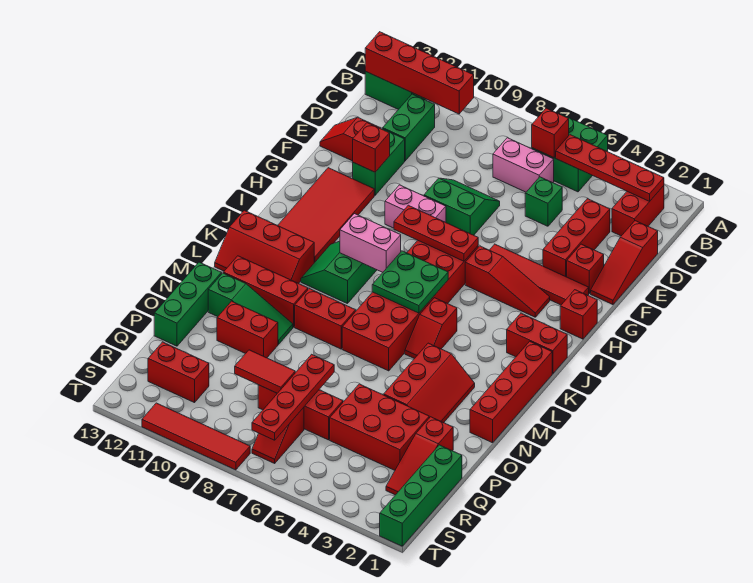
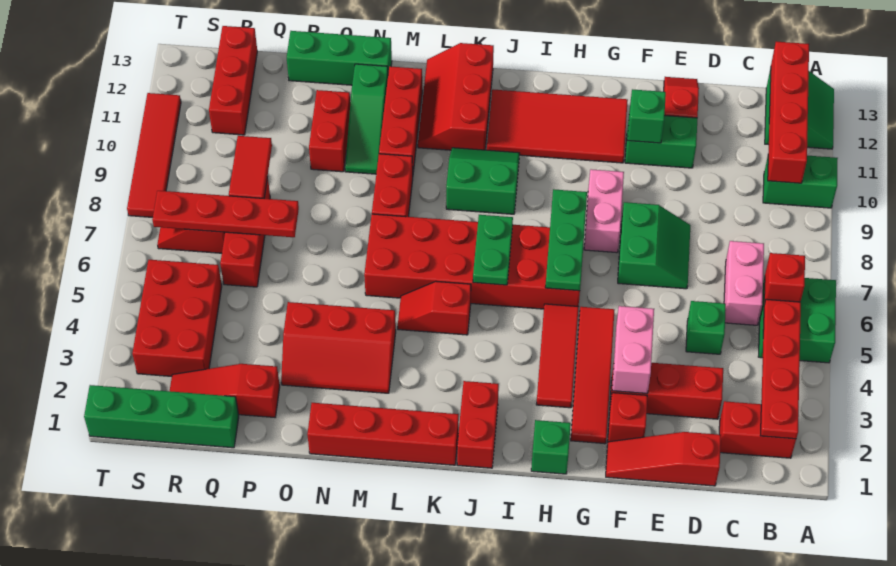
green brick C11:D11 level 1 -> green brick A10:B10 level 1
red brick F11 level 2 -> green brick F11 level 2
red brick H1 level 1 -> green brick H1 level 1
red slope H3:H5 level 1 top 5 -> red tile H3:H5 level 1
red plate H6:H8 level 2 -> green plate H6:H8 level 2
green plate J6:K7 level 2 -> green plate J6:J7 level 2
pink brick J8:J9 level 2 -> pink brick F3:F4 level 2
red brick P3:Q5 level 1 -> red brick R3:S5 level 1
red brick R11:R12 level 1 -> red brick R11:R13 level 1

